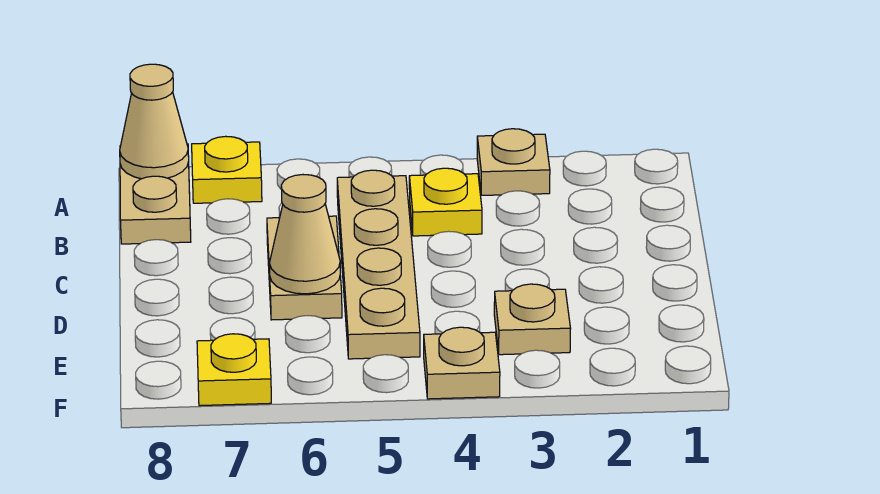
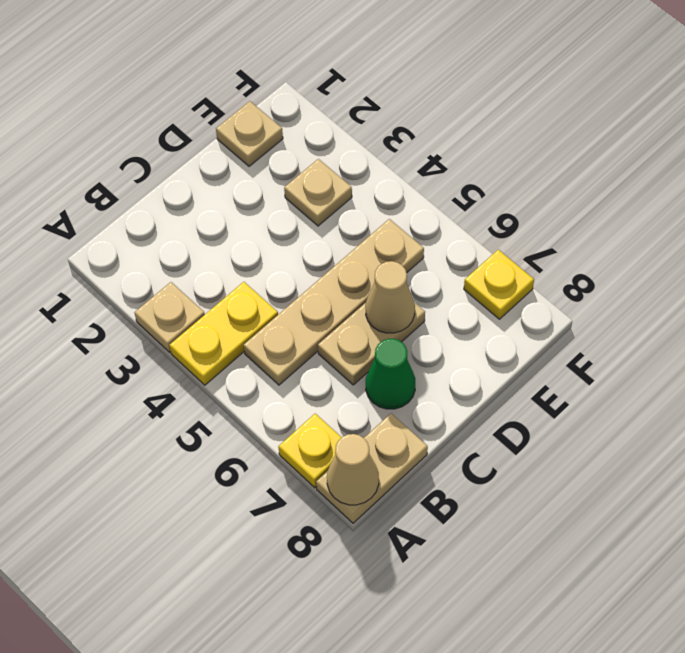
yellow plate B4 level 1 -> yellow plate A4:B4 level 1
none -> green cone C7 level 1
tan plate F4 level 1 -> tan plate E1 level 1

